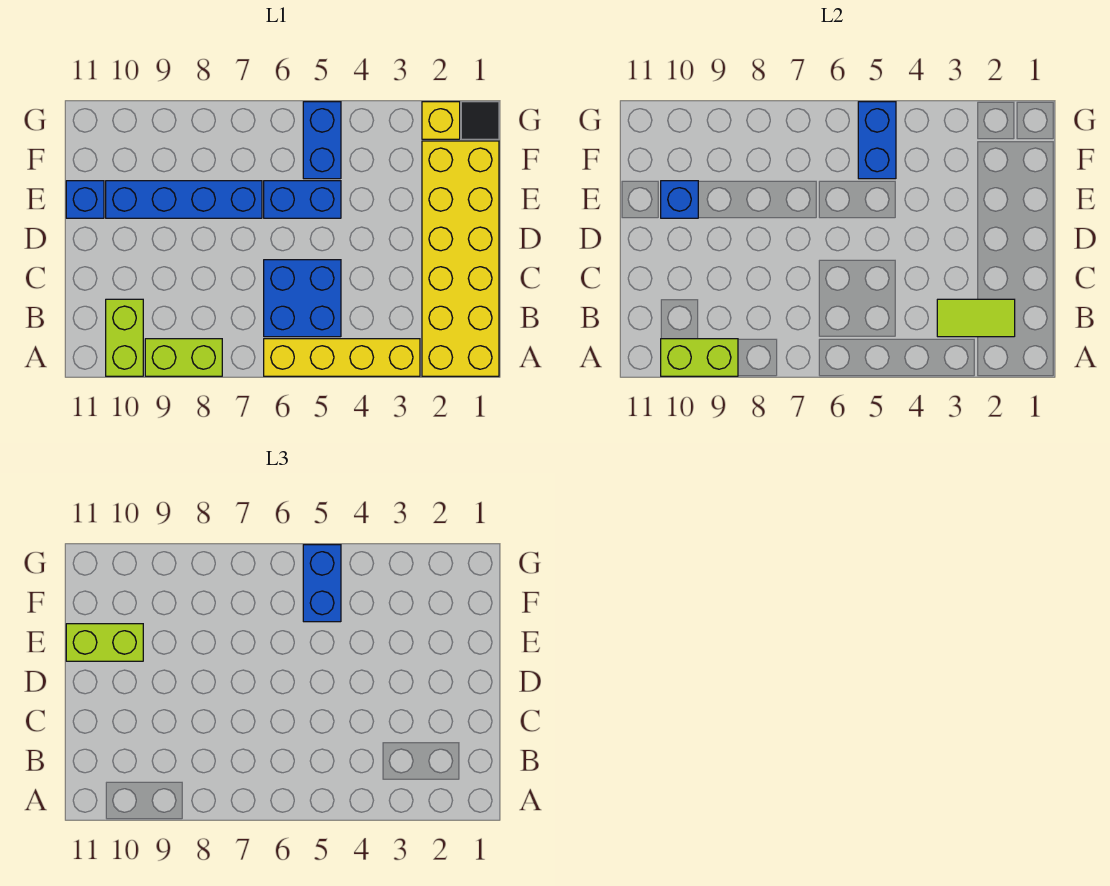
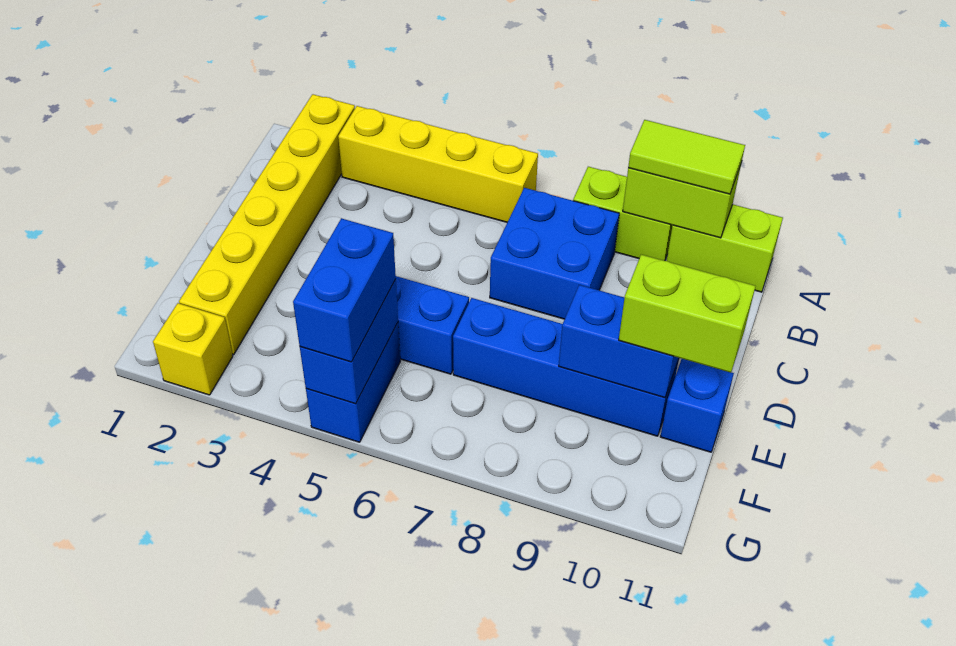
yellow brick A1:F2 level 1 -> yellow brick A2:F2 level 1
lime brick A10:B10 level 1 -> lime brick A10:A11 level 1
lime tile B2:B3 level 2 -> lime tile A9:A10 level 3
blue brick B5:C6 level 1 -> blue brick B7:C8 level 1
blue brick E10 level 2 -> blue brick E9:E10 level 2
black tile G1 level 1 -> none

